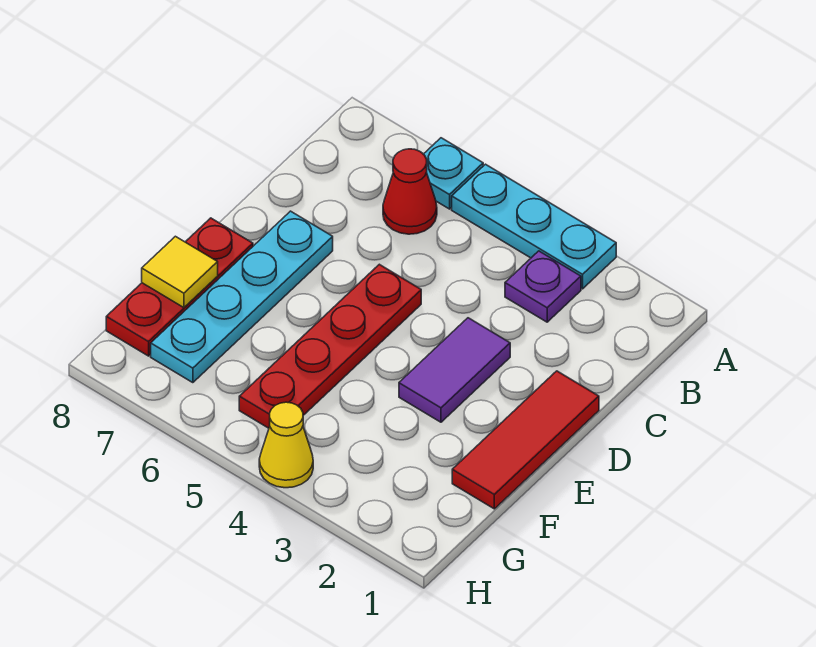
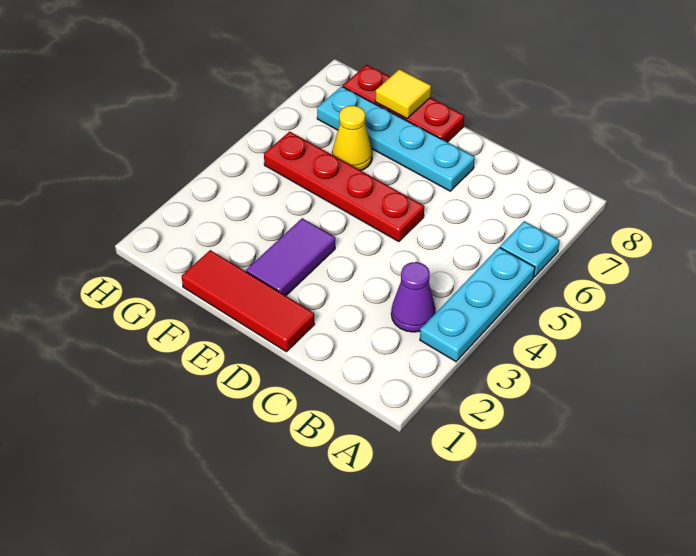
purple plate B3 level 1 -> purple cone B3 level 1
red cone B6 level 1 -> none
purple tile D3:E3 level 1 -> purple tile E2:E3 level 1
yellow cone H4 level 1 -> yellow cone F6 level 1

